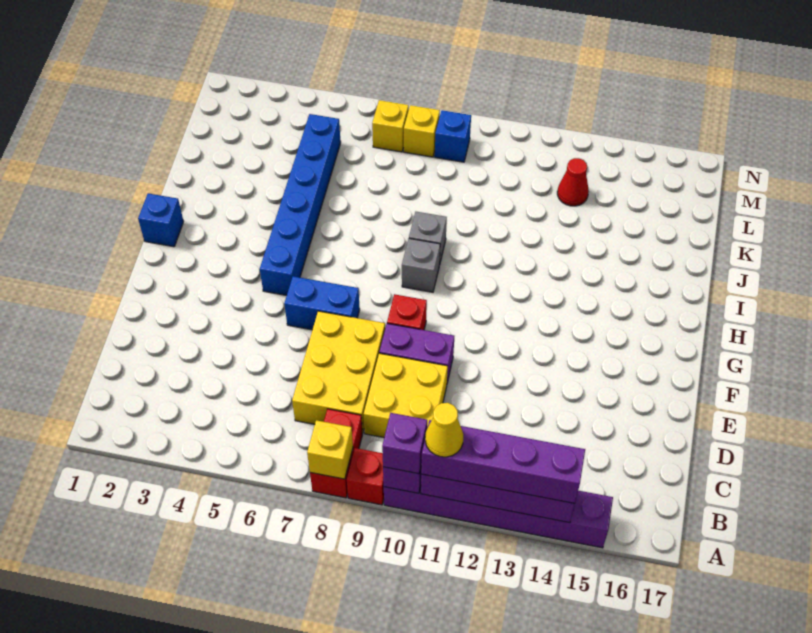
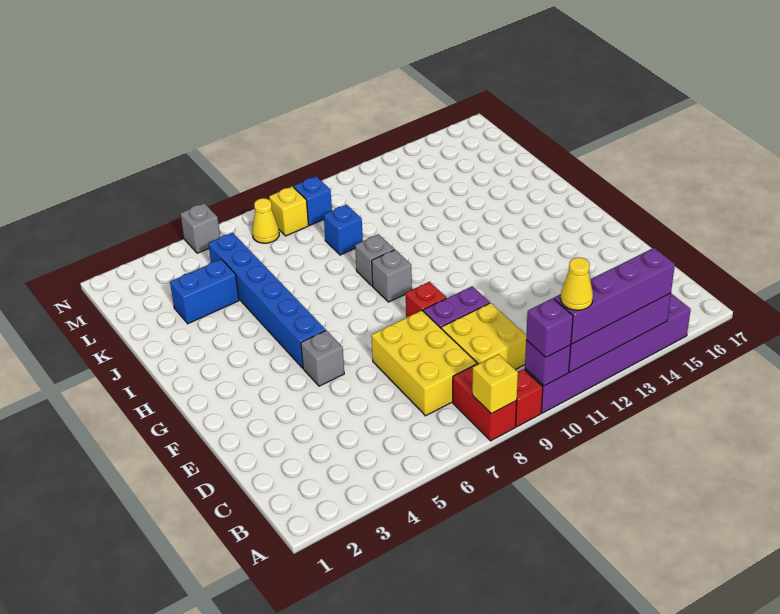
none -> grey brick F5 level 1
blue brick F6:F7 level 1 -> blue brick K3:K4 level 1
blue brick H1 level 1 -> blue brick K9 level 1
red cone L13 level 1 -> none
yellow brick M7 level 1 -> yellow cone M7 level 1
none -> grey brick N5 level 1

